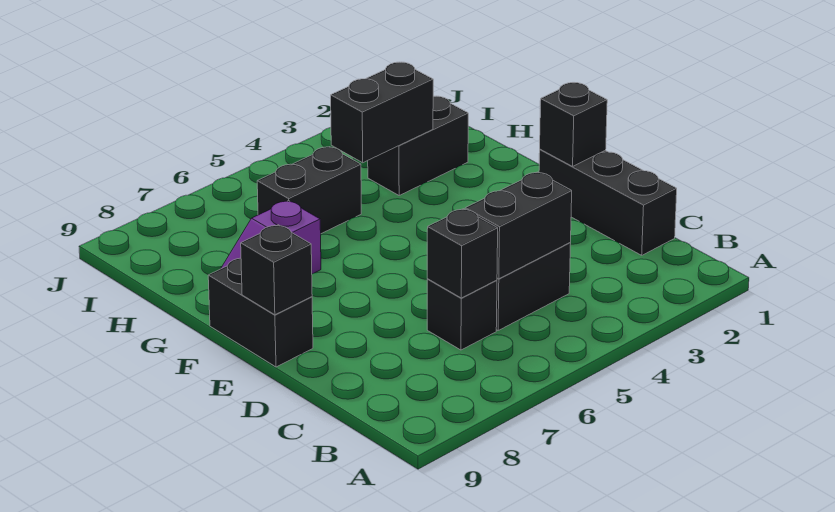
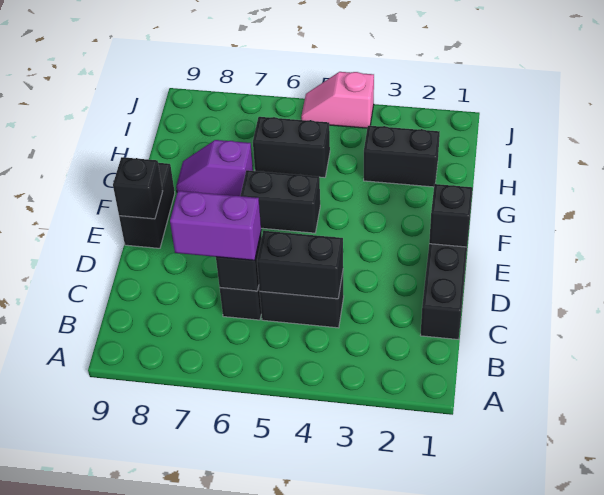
none -> purple brick C6:C7 level 3
black brick H3:H4 level 2 -> black brick F5:F6 level 1
none -> pink slope J4:J5 level 1 top 4

